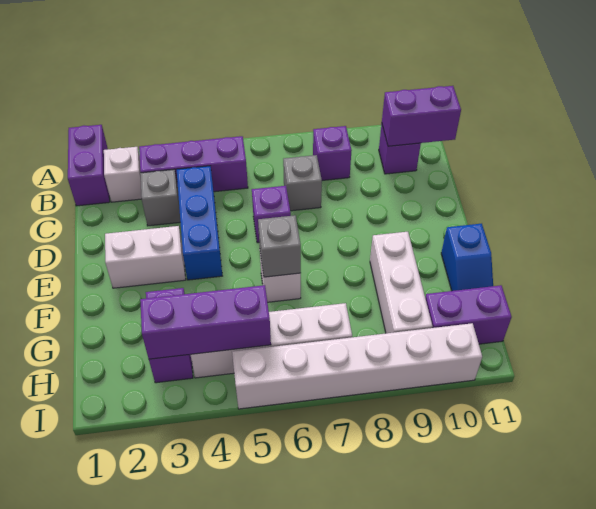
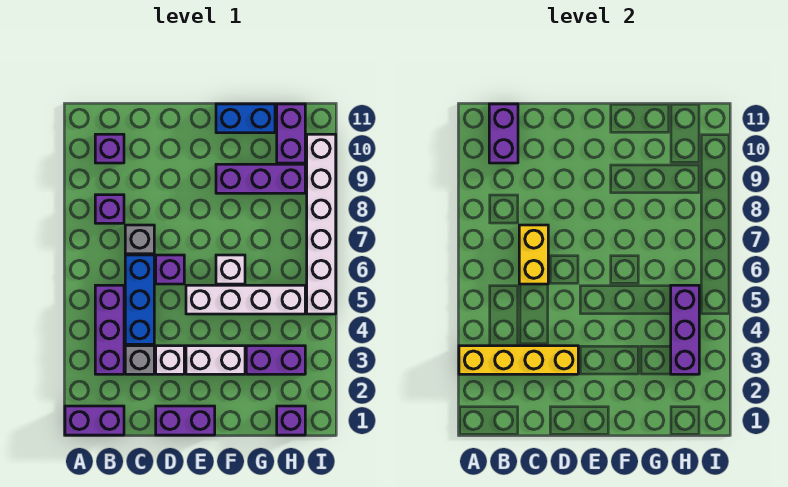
none -> yellow brick A3:D3 level 2
white brick B2 level 1 -> white brick D3 level 1
blue brick C4:E4 level 1 -> blue brick C4:C6 level 1
none -> yellow brick C6:C7 level 2
none -> purple brick D1:E1 level 1
white brick E2:E3 level 1 -> white brick E3:F3 level 1
grey brick F6 level 2 -> none
white brick F9:H9 level 1 -> purple brick F9:H9 level 1
blue slope F11:G11 level 1 top F -> blue brick F11:G11 level 1
none -> purple brick H1 level 1
white brick H4:H7 level 1 -> white brick E5:H5 level 1

